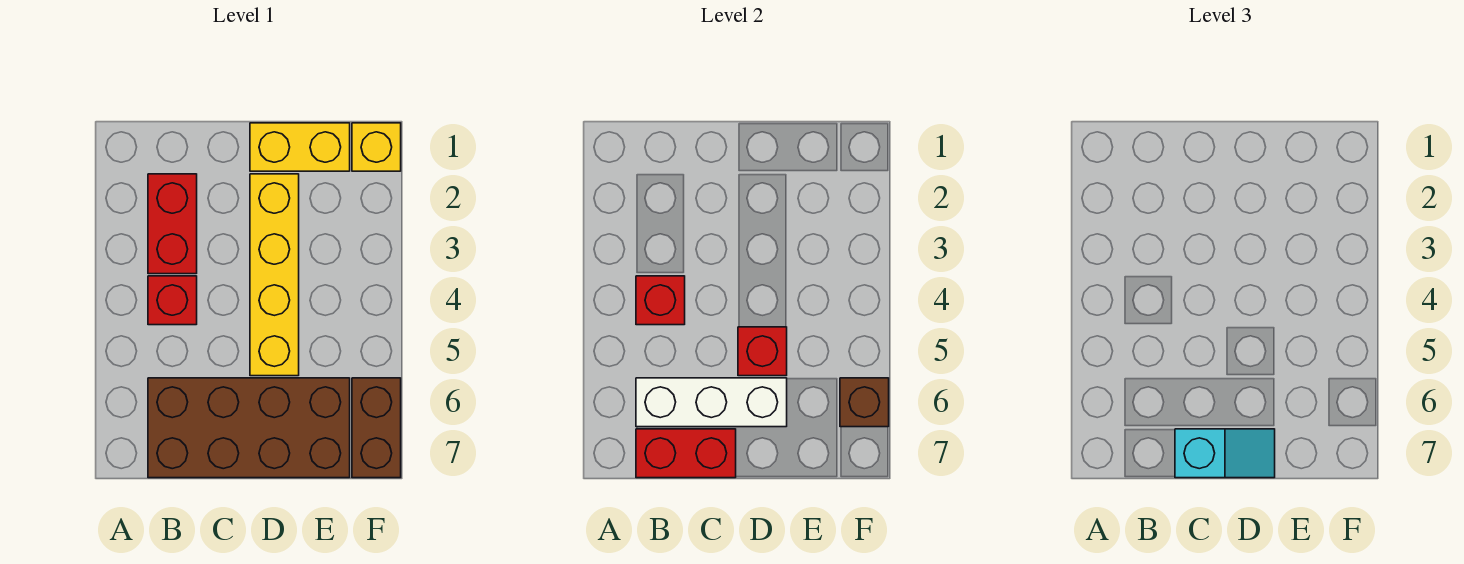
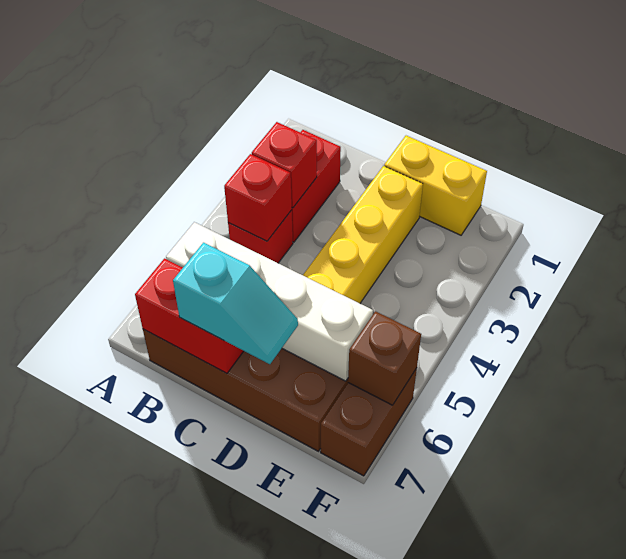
white brick B6:D6 level 2 -> white brick B6:E6 level 2
red brick D5 level 2 -> red brick B3 level 2
yellow brick F1 level 1 -> none

